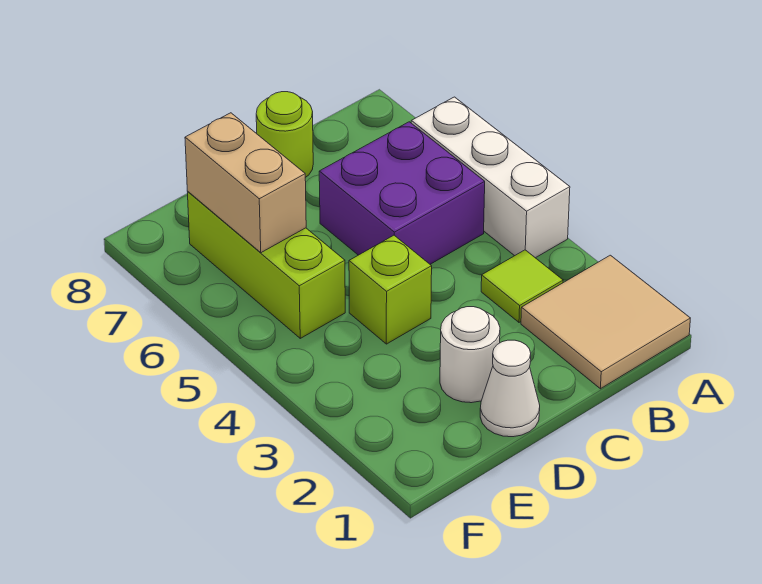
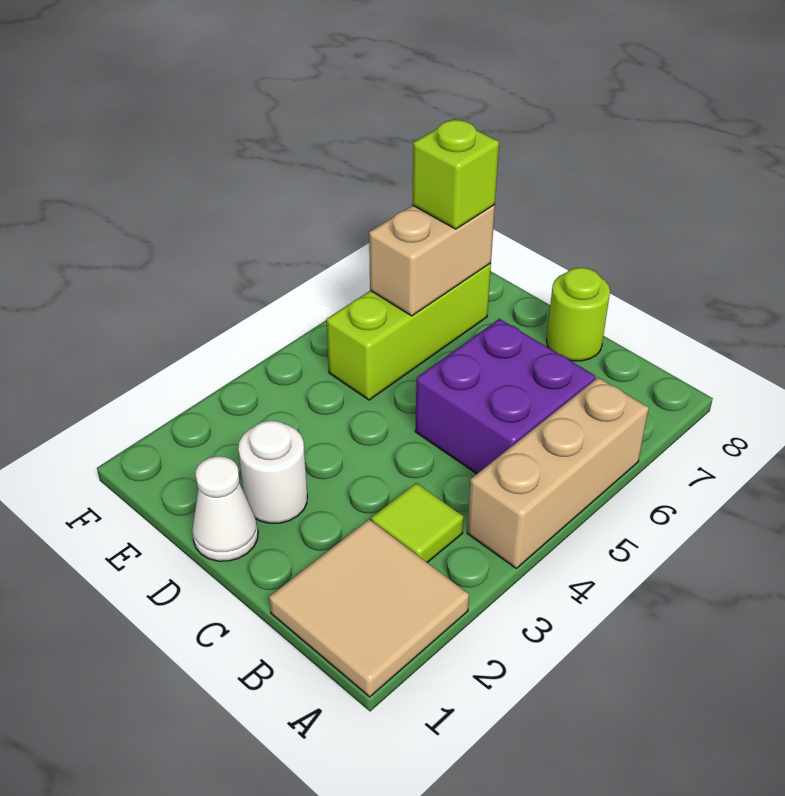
white brick A4:A6 level 1 -> tan brick A4:A6 level 1
lime brick D4 level 1 -> lime brick E7 level 3

